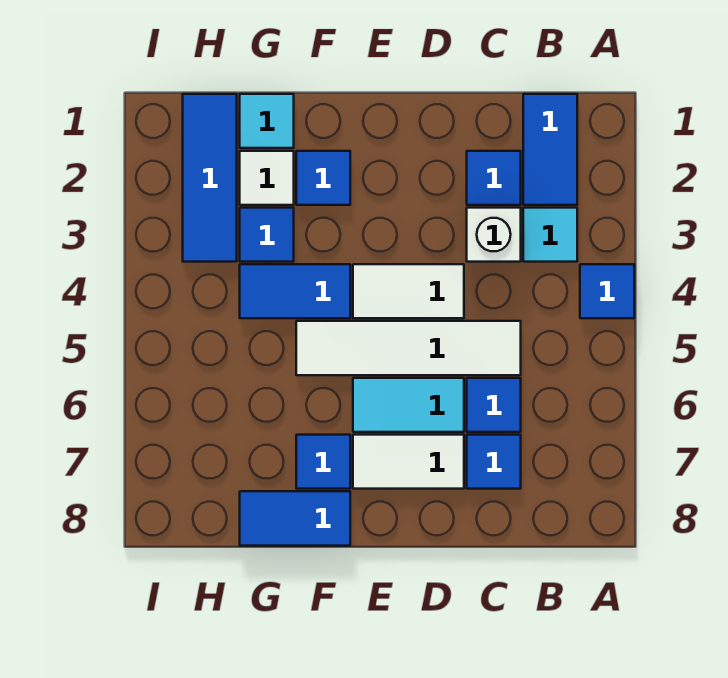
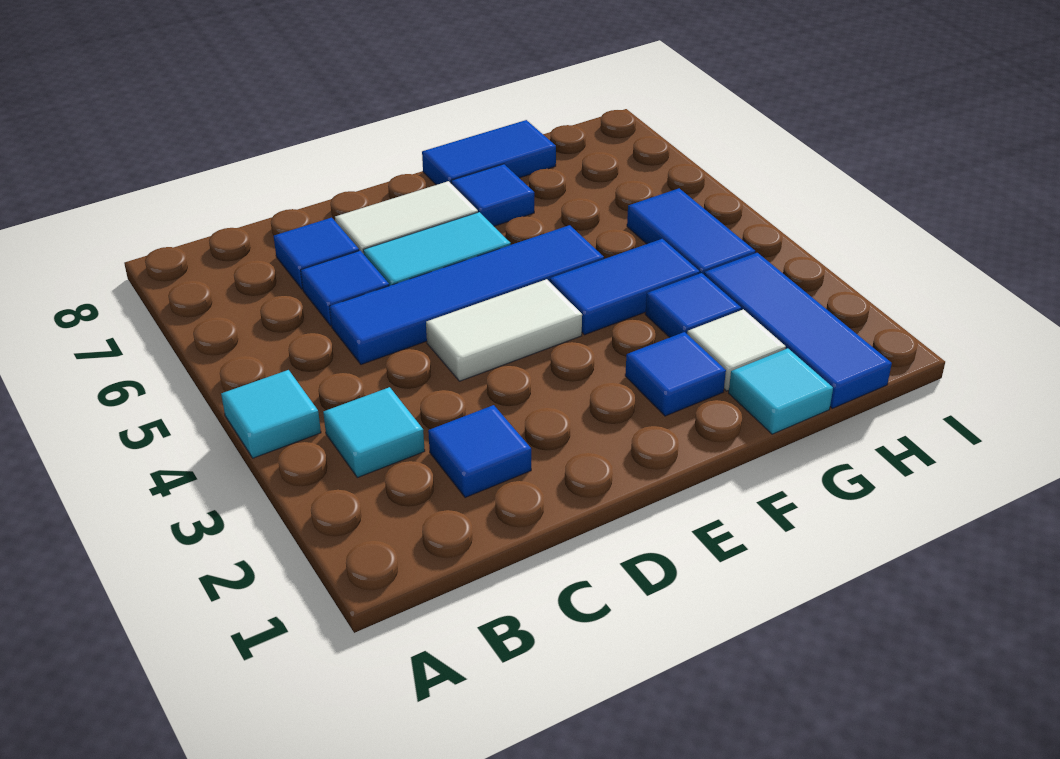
blue tile A4 level 1 -> cyan tile A4 level 1
blue tile B1:B2 level 1 -> blue tile H4:H5 level 1
white brick C3 level 1 -> none
white tile C5:F5 level 1 -> blue tile C5:F5 level 1

